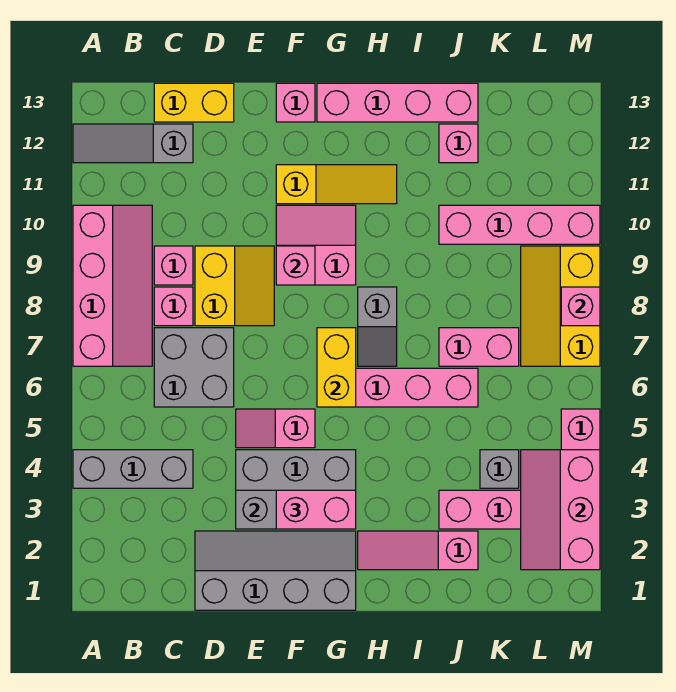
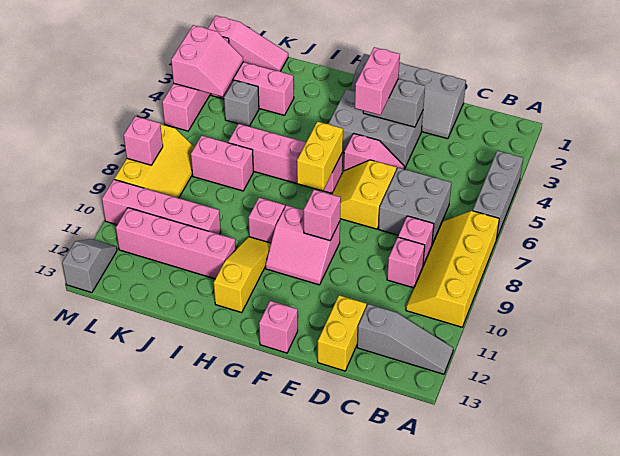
grey brick A4:C4 level 1 -> grey brick A4:A6 level 1
pink slope A7:B10 level 1 top A -> yellow slope A7:B10 level 1 top A
yellow brick C13:D13 level 1 -> yellow brick D12:D13 level 1
yellow slope D8:E9 level 1 top D -> yellow slope E6:F7 level 1 top E
pink brick F3:G3 level 3 -> pink brick F3:F4 level 3
yellow slope F11:H11 level 1 top F -> yellow slope H10:H12 level 1 top 12
pink brick G13:J13 level 1 -> pink brick I11:L11 level 1
pink slope H2:J2 level 1 top J -> pink slope K1:M1 level 1 top M
grey slope H7:H8 level 1 top 8 -> grey slope M12:M13 level 1 top 13
pink brick J12 level 1 -> pink brick H9 level 1
pink slope L2:M4 level 2 top M -> pink slope L3:M4 level 2 top M

